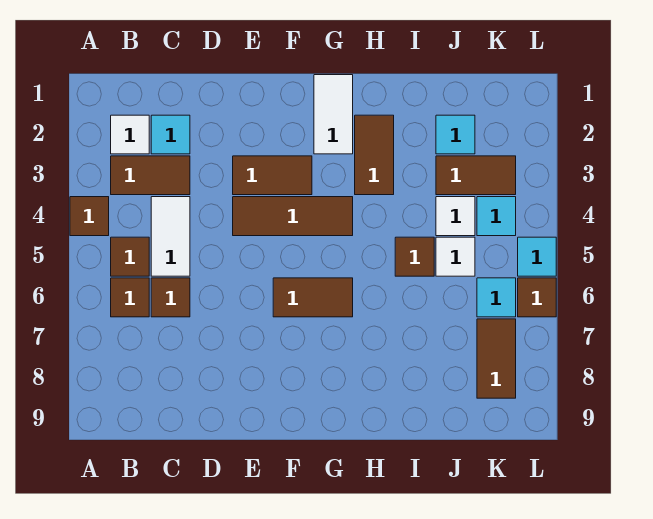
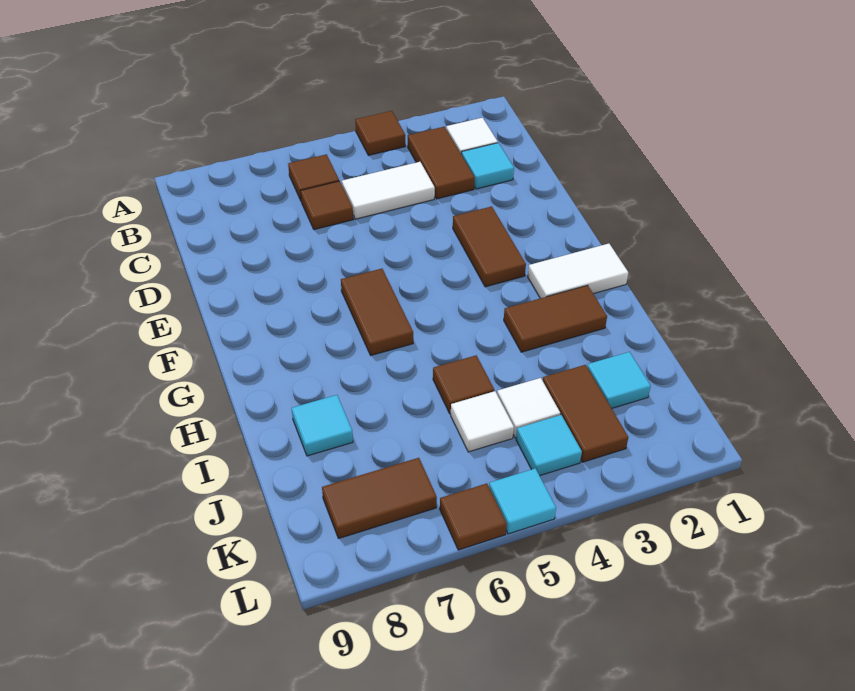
brown tile B5 level 1 -> none
brown tile E4:G4 level 1 -> none
cyan tile K6 level 1 -> cyan tile I8 level 1

